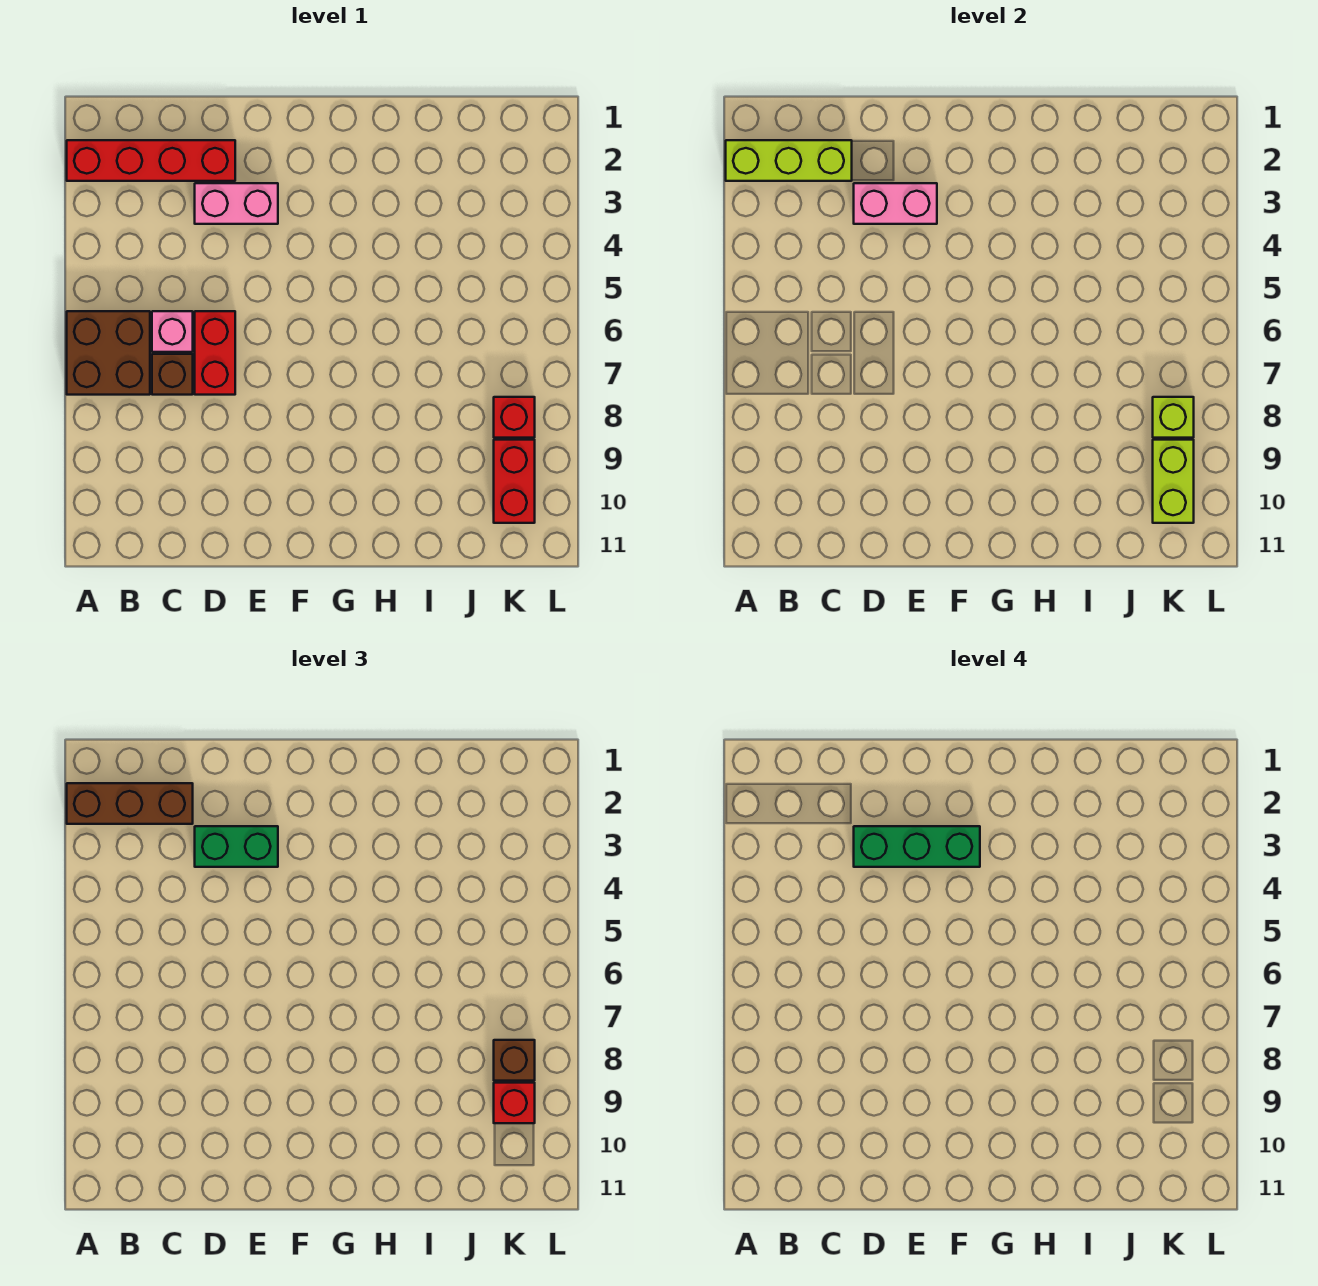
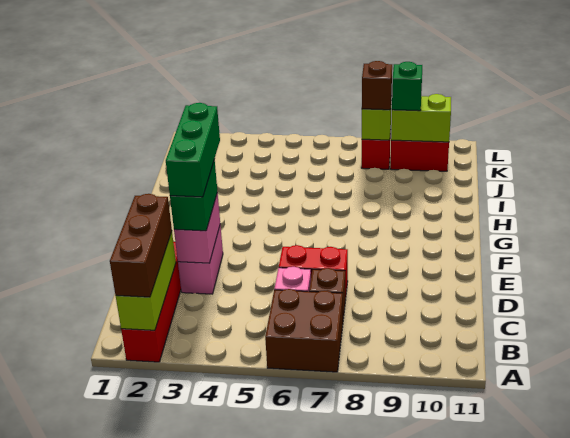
red brick K9 level 3 -> green brick K9 level 3

